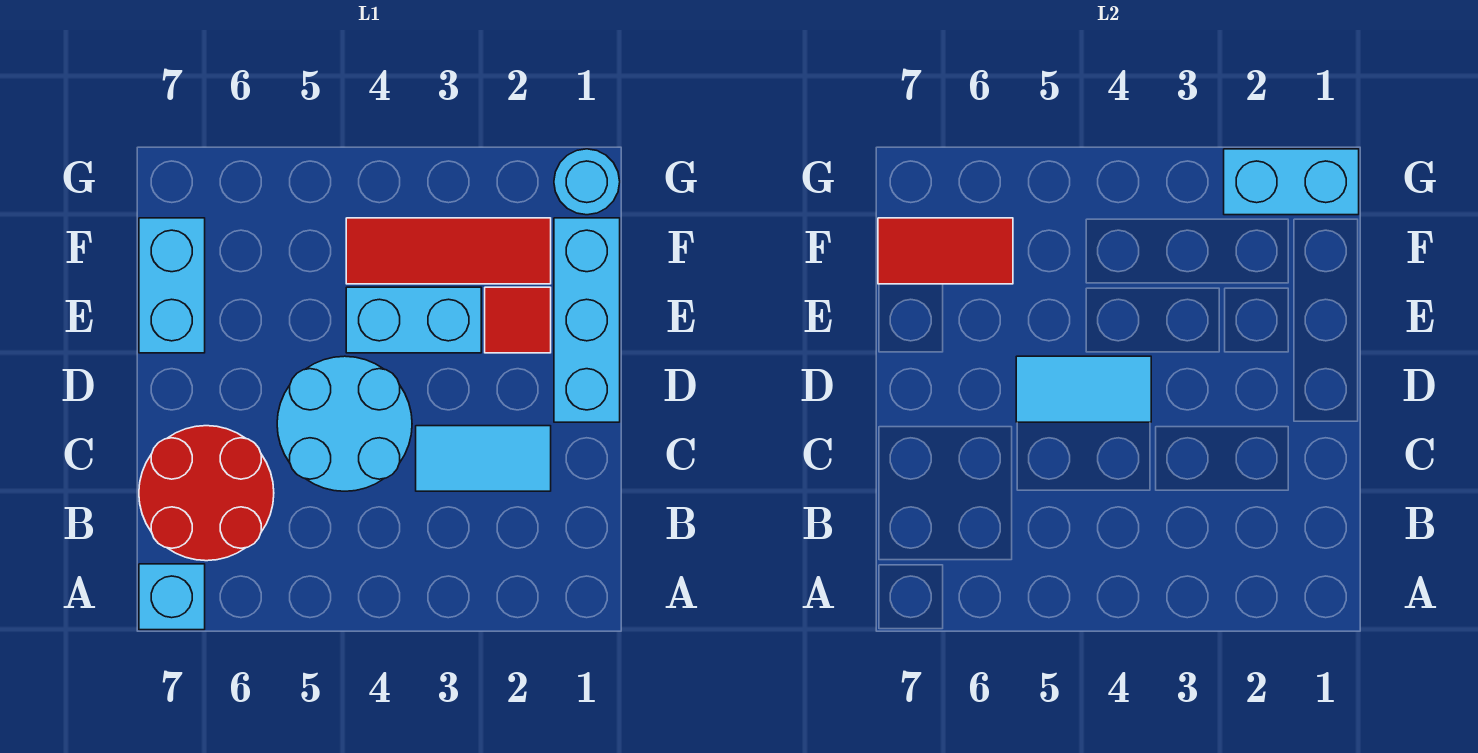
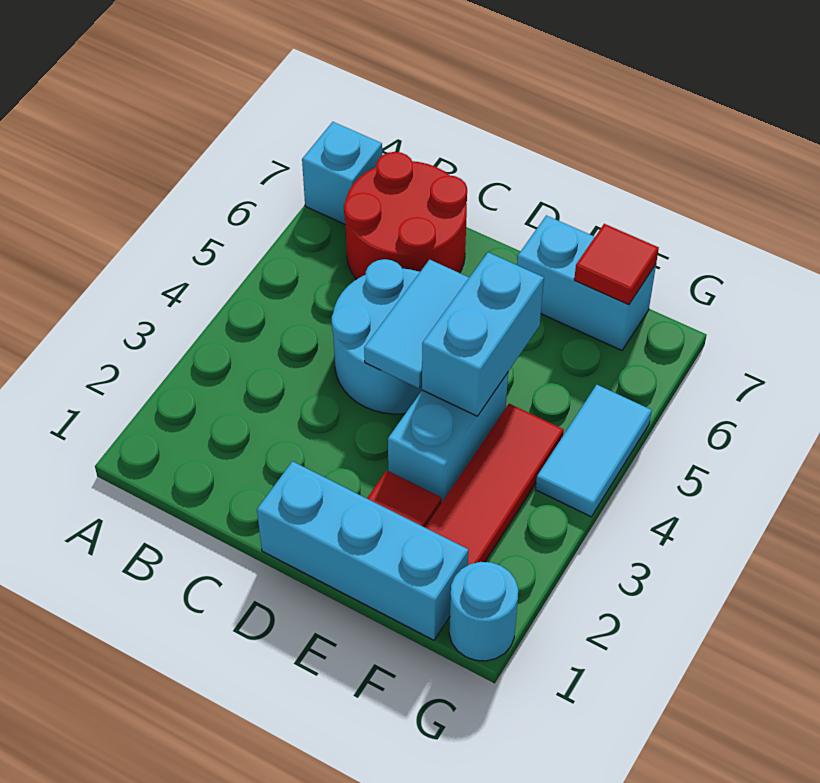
cyan tile C2:C3 level 1 -> cyan tile G4:G5 level 1
red tile F6:F7 level 2 -> red tile F7 level 2
cyan brick G1:G2 level 2 -> cyan brick E4:E5 level 2

